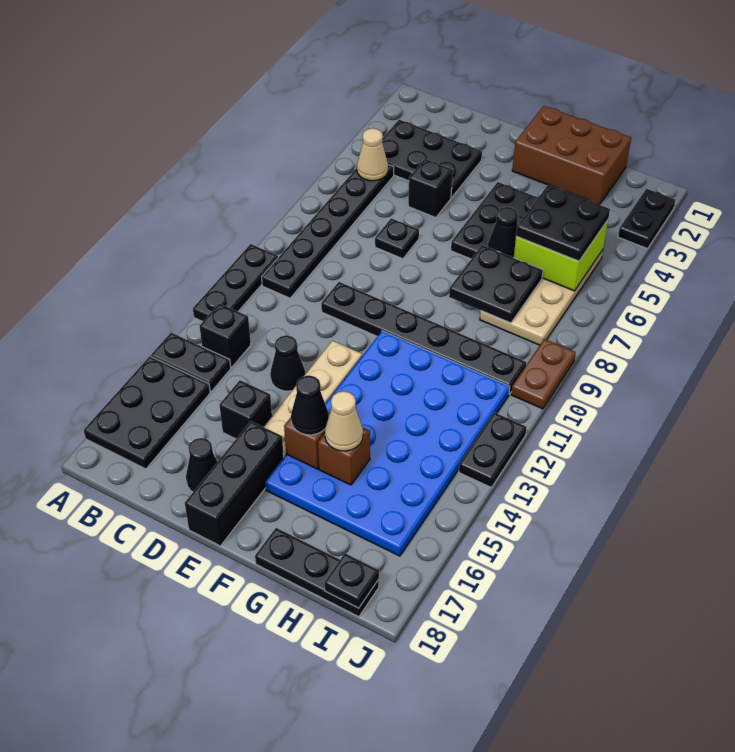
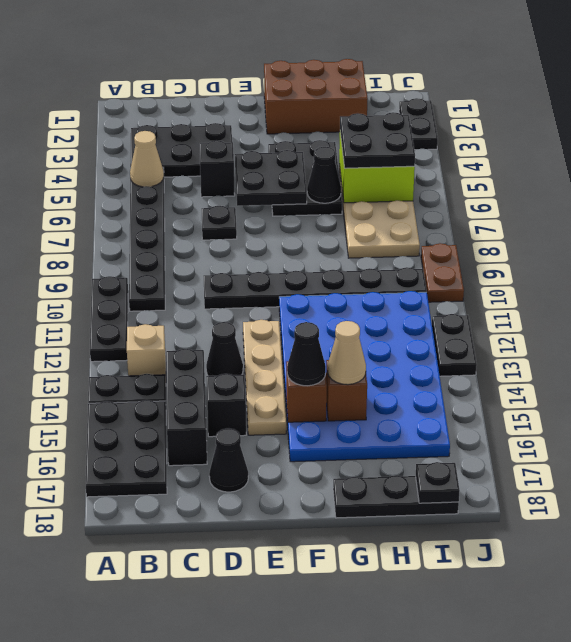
black brick B13 level 1 -> tan brick B13 level 1
black brick E16:E18 level 1 -> black brick C14:C16 level 1
black plate G7:H8 level 2 -> black plate E5:F6 level 2

